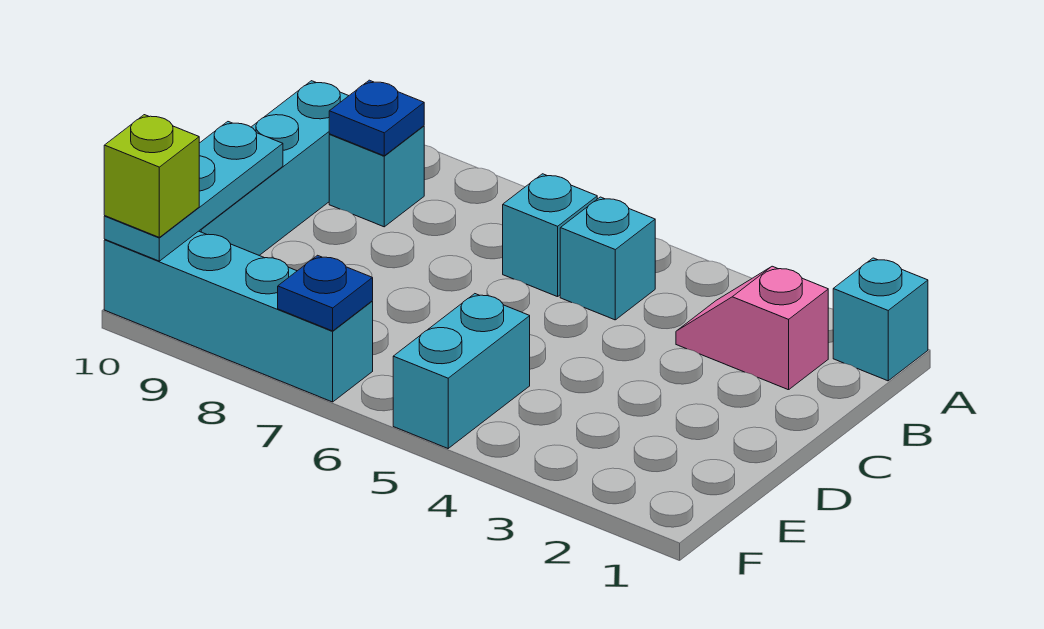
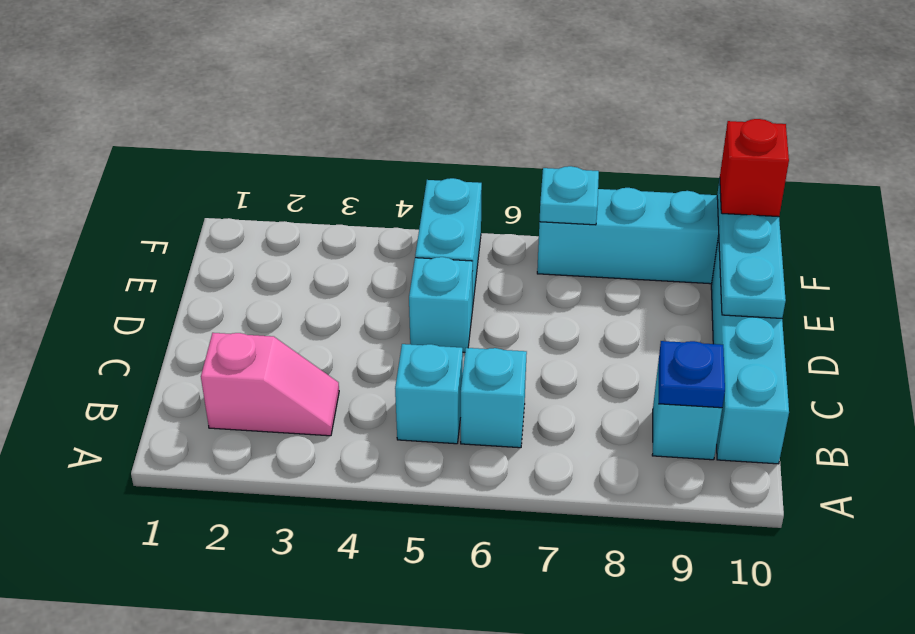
cyan brick A1 level 1 -> cyan brick D5 level 1
blue plate F7 level 2 -> cyan plate F7 level 2
lime brick F10 level 3 -> red brick F10 level 3

